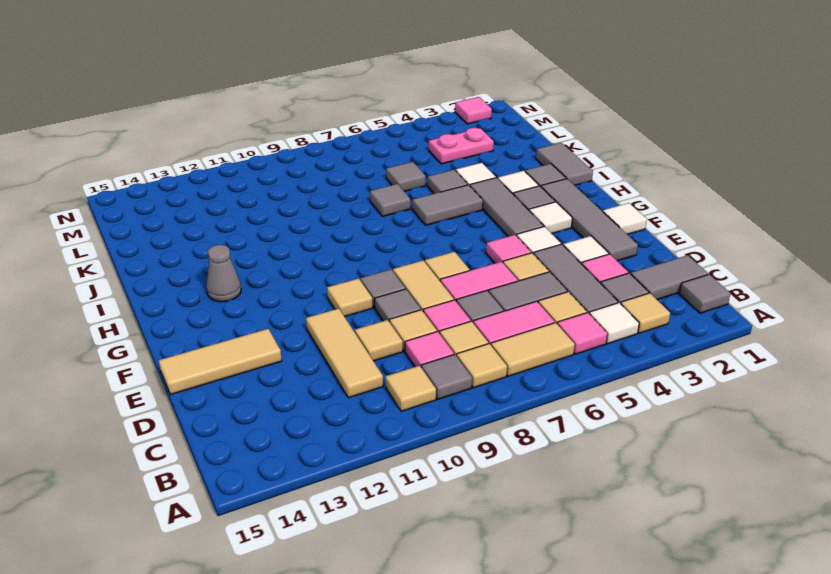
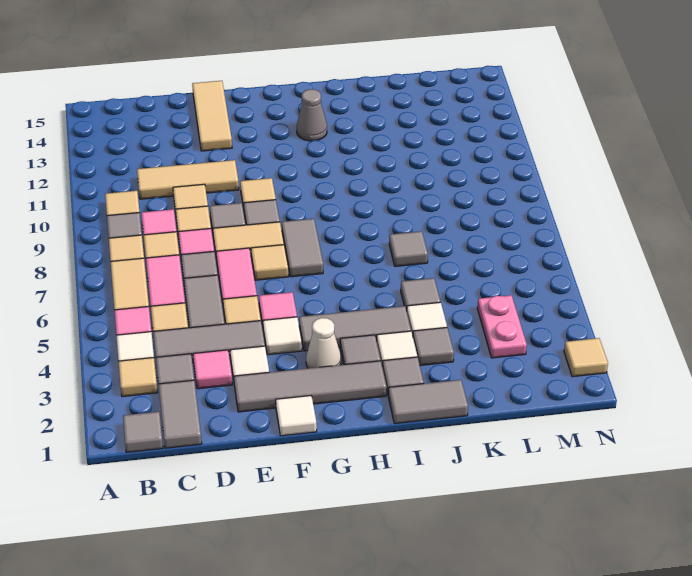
white tile G3 level 1 -> white cone G3 level 1
grey tile I5:I6 level 1 -> grey tile G7:G8 level 1
grey tile K6 level 1 -> grey tile J3 level 1
pink tile N2 level 1 -> tan tile N2 level 1

